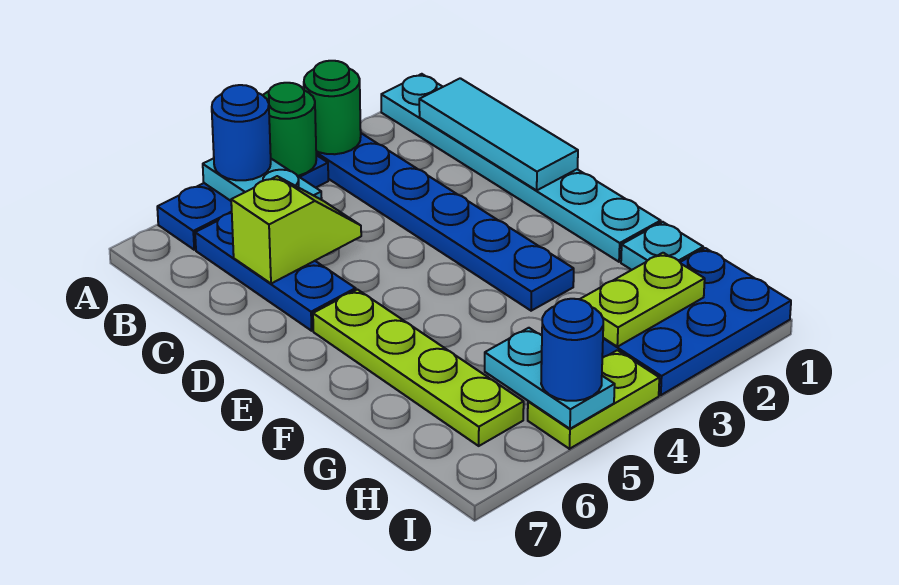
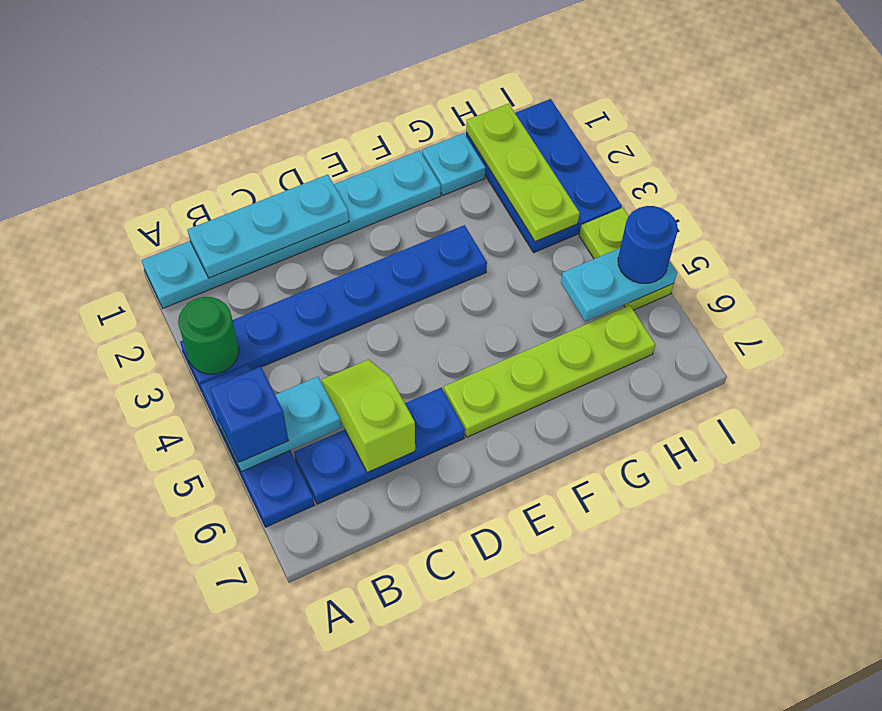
green round brick A4 level 2 -> none
blue round brick A5 level 3 -> blue brick A5 level 3
cyan tile B1:D1 level 2 -> cyan plate B1:D1 level 2
lime plate H2:H3 level 2 -> lime plate H1:H3 level 2

